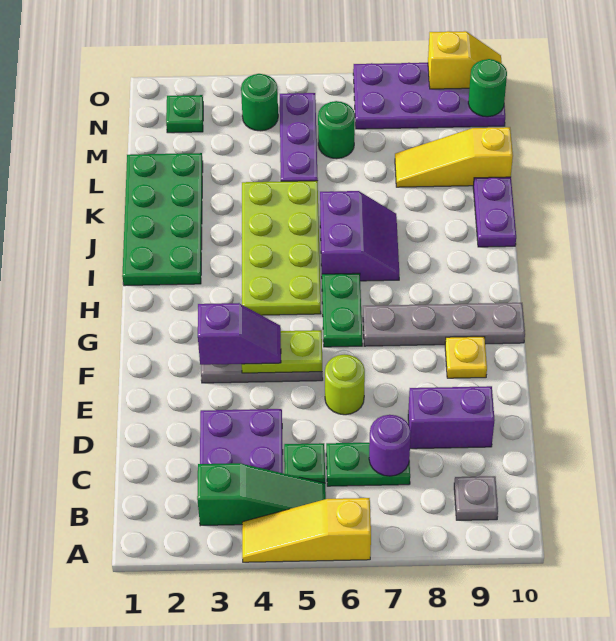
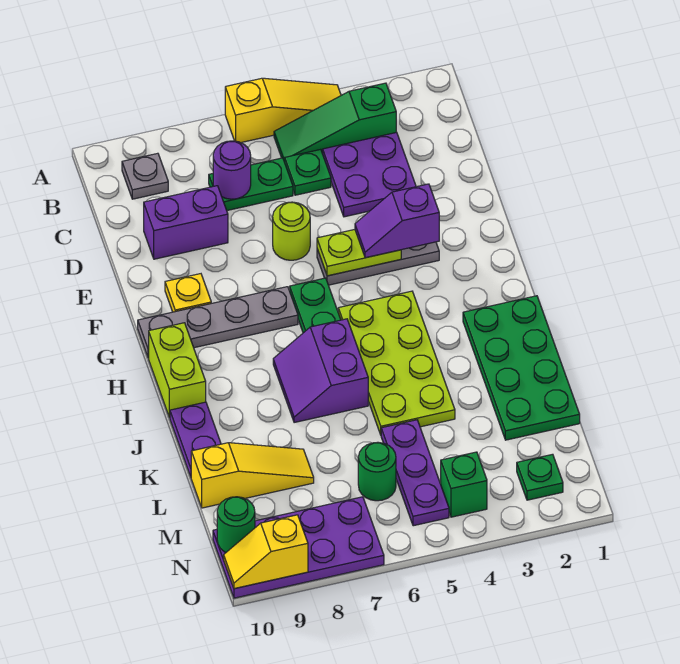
none -> lime brick H10:I10 level 1
green round brick N4 level 1 -> green brick N4 level 1

